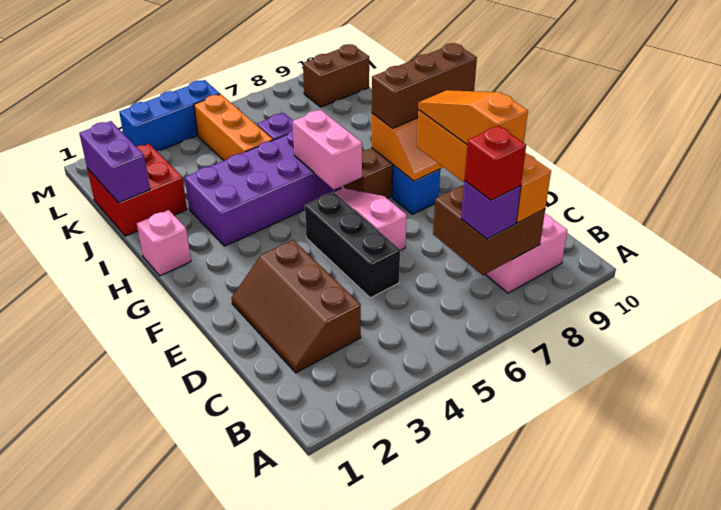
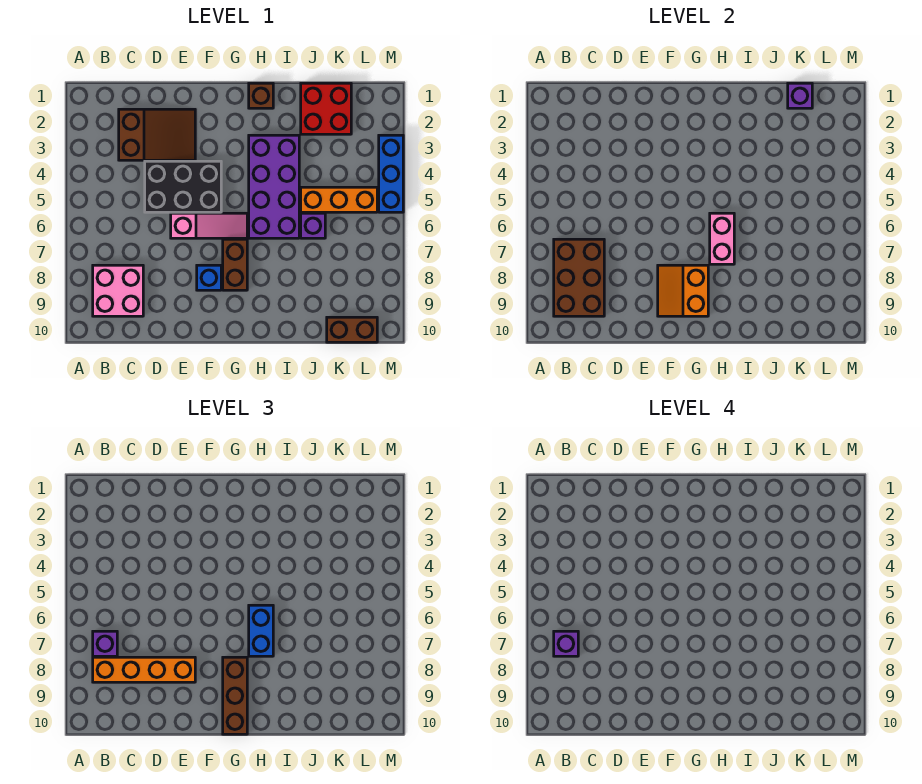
brown brick B7:C8 level 2 -> brown brick B7:C9 level 2
red brick B7 level 4 -> purple brick B7 level 4
brown slope C2:E3 level 1 top 3 -> brown slope C2:E3 level 1 top C
orange slope C8:E8 level 4 top C -> none
black brick D5:F5 level 1 -> black brick D4:F5 level 1
pink brick G6:H6 level 2 -> pink brick H6:H7 level 2
pink brick H1 level 1 -> brown brick H1 level 1
none -> blue brick H6:H7 level 3
purple brick J1:K1 level 2 -> purple brick K1 level 2
brown brick L9:L10 level 1 -> brown brick K10:L10 level 1

